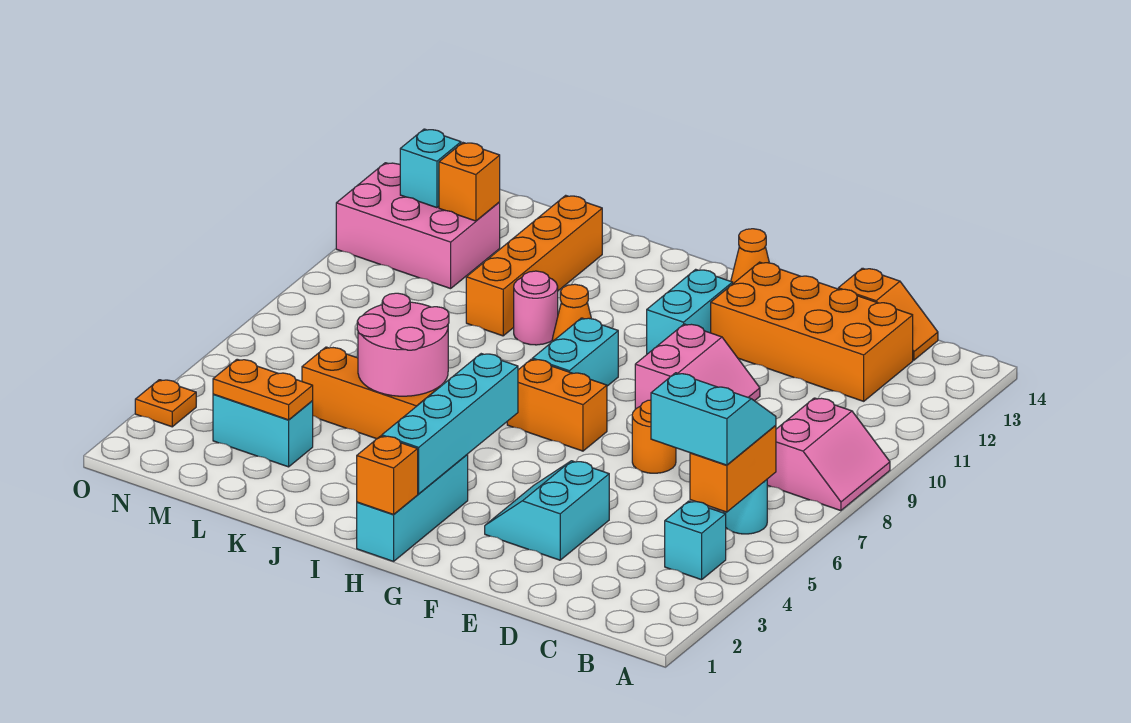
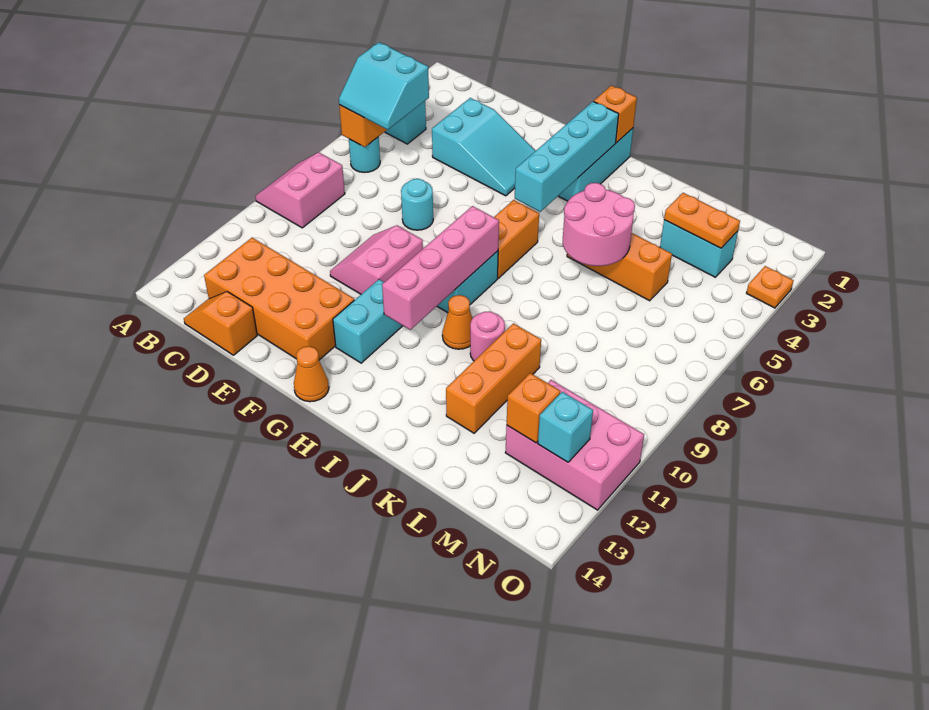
cyan slope E3:F4 level 1 top E -> cyan slope D3:F4 level 1 top D
orange round brick E7 level 1 -> cyan round brick E7 level 1
orange brick G7:H7 level 1 -> orange brick H6:H7 level 1
none -> pink brick H8:H11 level 2
orange brick K10:K13 level 1 -> orange brick K10:K12 level 1

